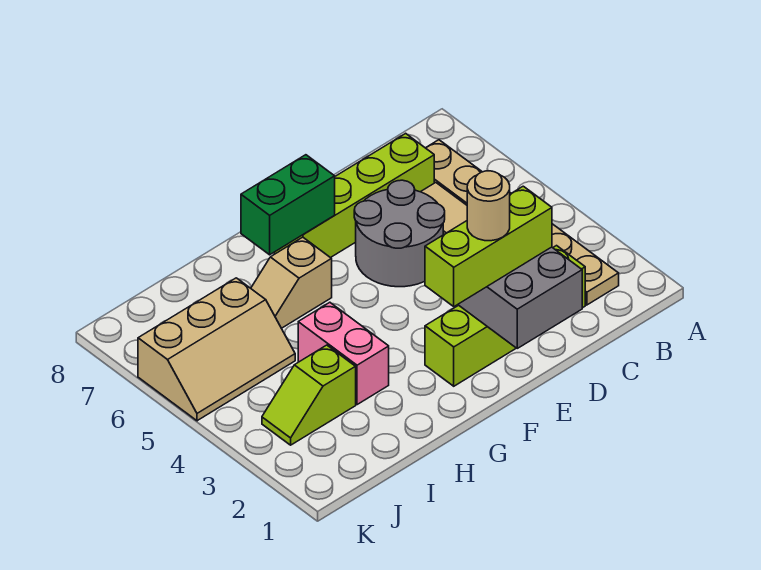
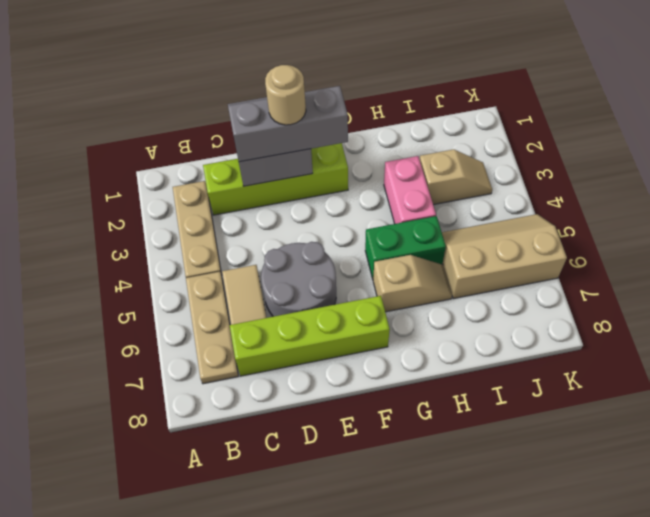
lime brick D2:F2 level 3 -> grey brick D2:F2 level 3
green brick F7:G7 level 2 -> green brick G5:H5 level 1
lime slope I3:J3 level 1 top I -> tan slope I3:J3 level 1 top I

